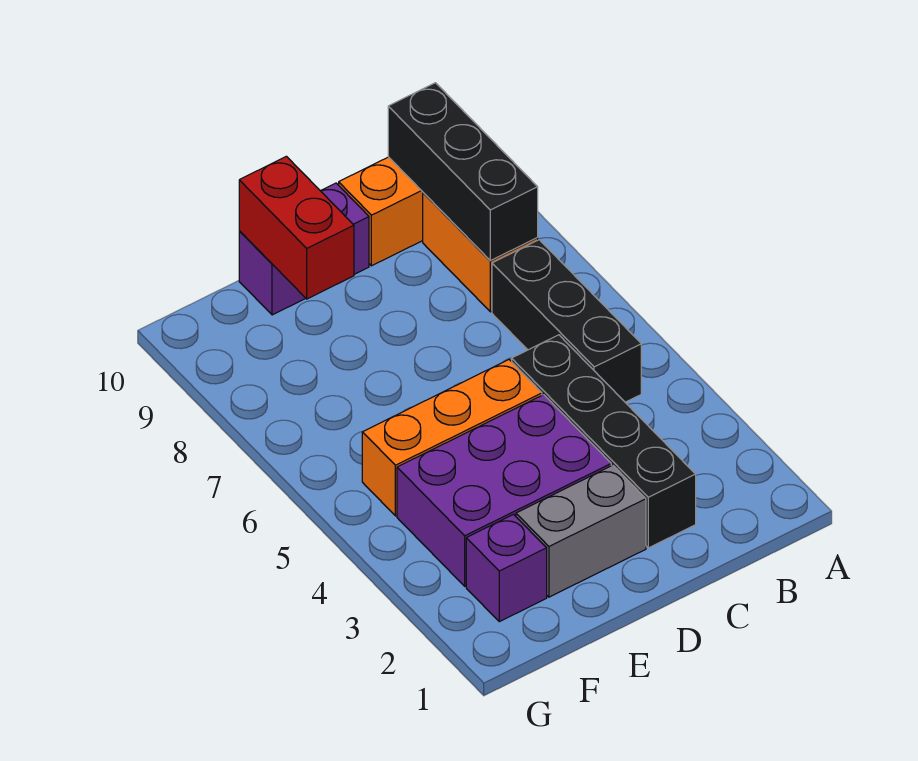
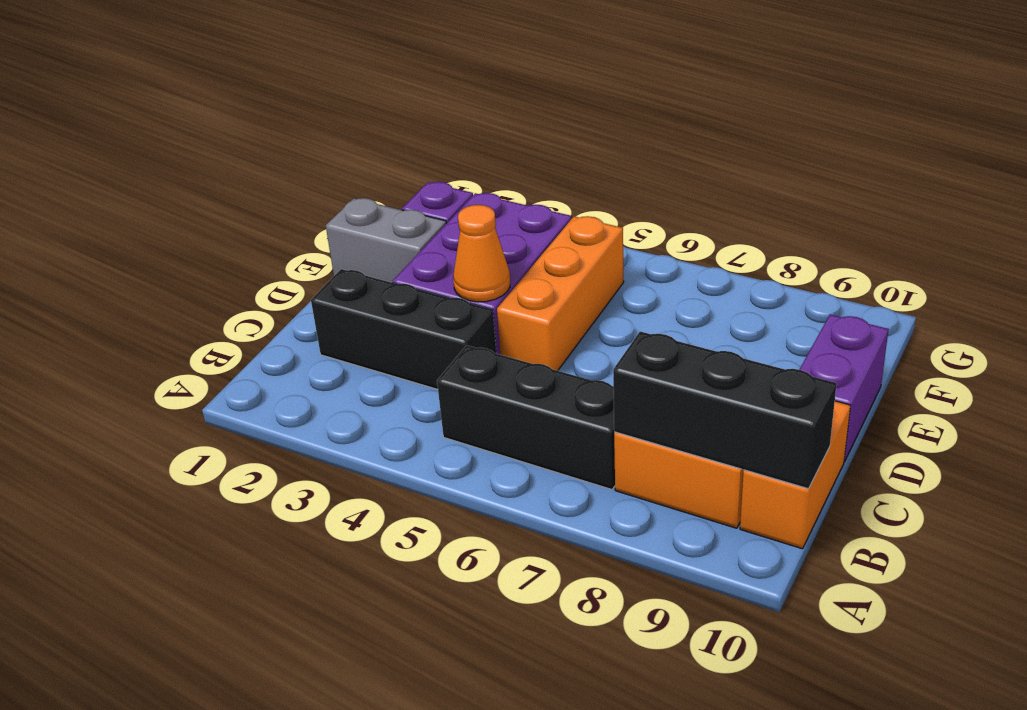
black brick C2:C5 level 1 -> black brick C2:C4 level 1
grey brick D2:E2 level 1 -> grey brick E1:E2 level 1
none -> orange cone D4 level 2
red brick E9:E10 level 2 -> none

